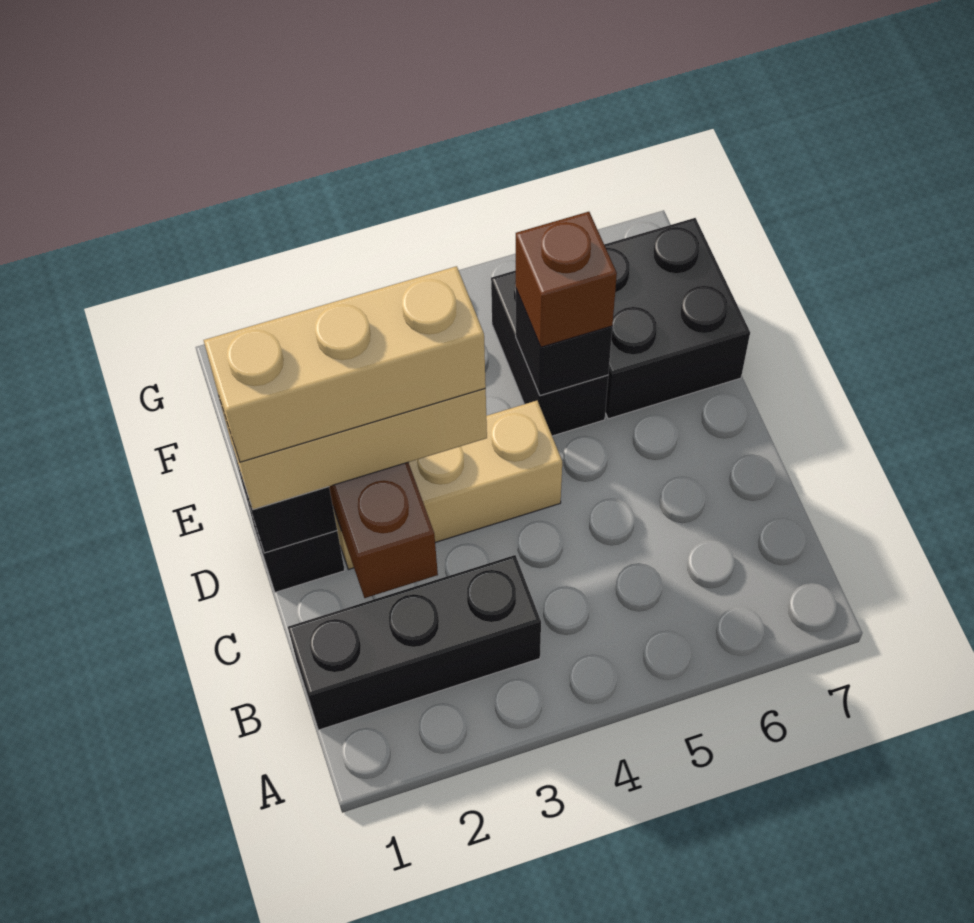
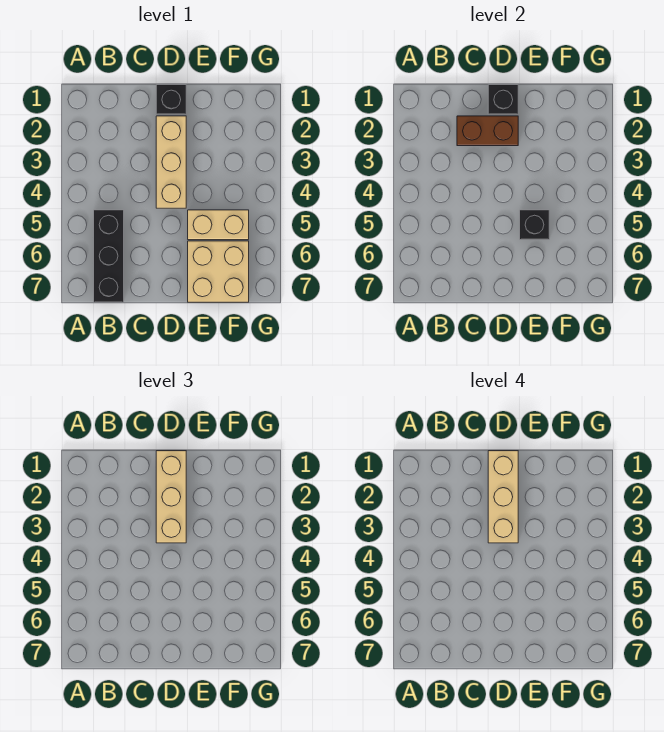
black brick B1:B3 level 1 -> black brick B5:B7 level 1
black brick E5:F5 level 1 -> tan brick E5:F5 level 1
brown brick E5 level 3 -> none
black brick E6:F7 level 1 -> tan brick E6:F7 level 1

